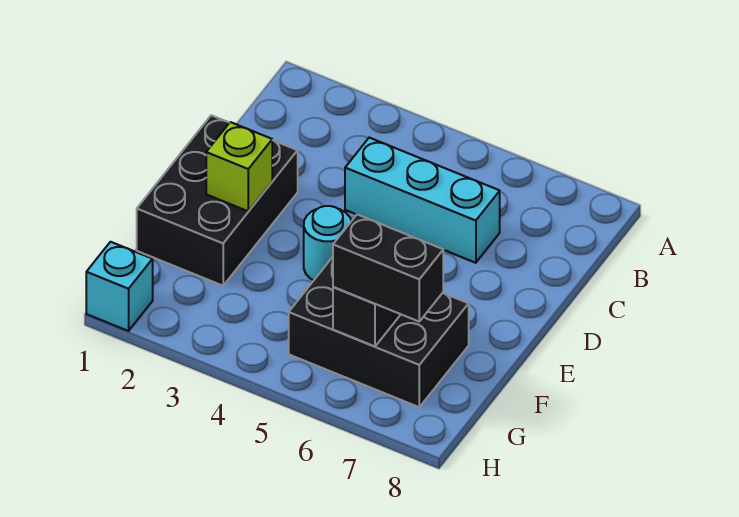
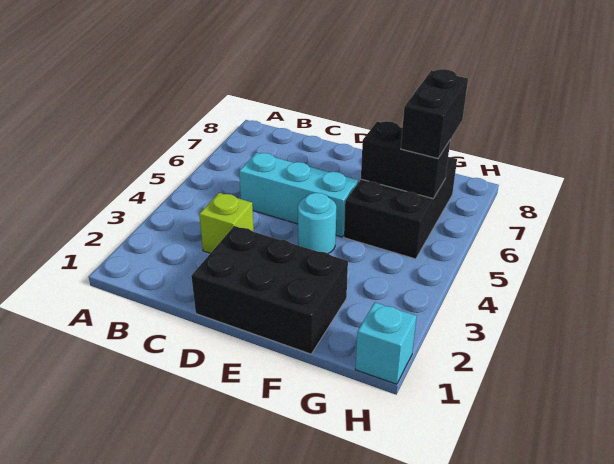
cyan brick C4:C6 level 1 -> cyan brick C5:E5 level 1
lime brick E2 level 2 -> lime brick C3 level 1

